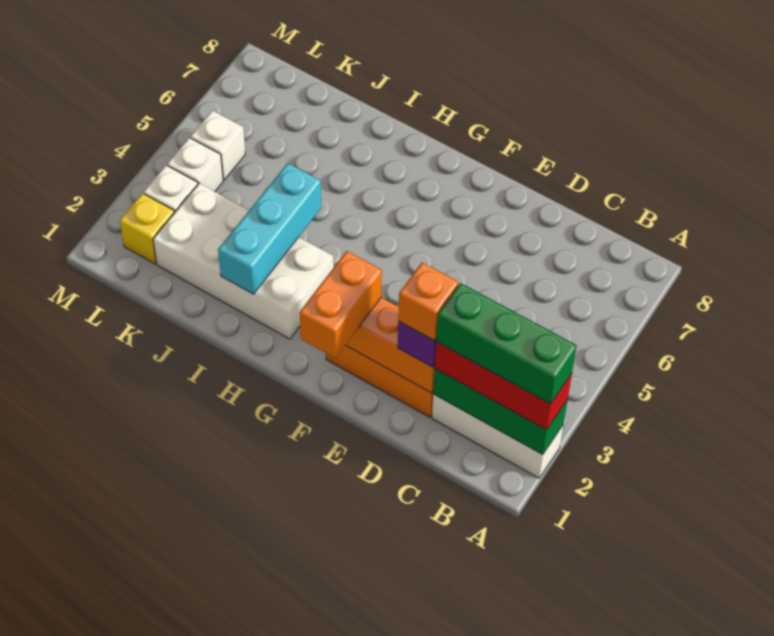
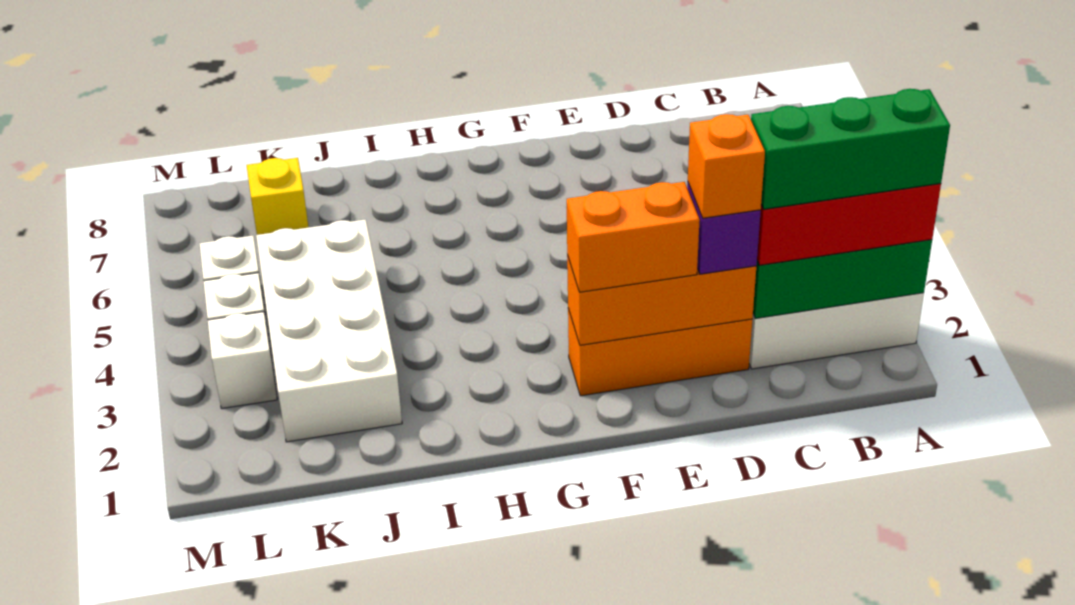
orange brick F1:F2 level 3 -> orange brick E2:F2 level 3
white brick H2:K3 level 1 -> white brick J2:K5 level 1
cyan brick I2:I4 level 2 -> none
yellow brick L2 level 1 -> yellow brick K7 level 1

